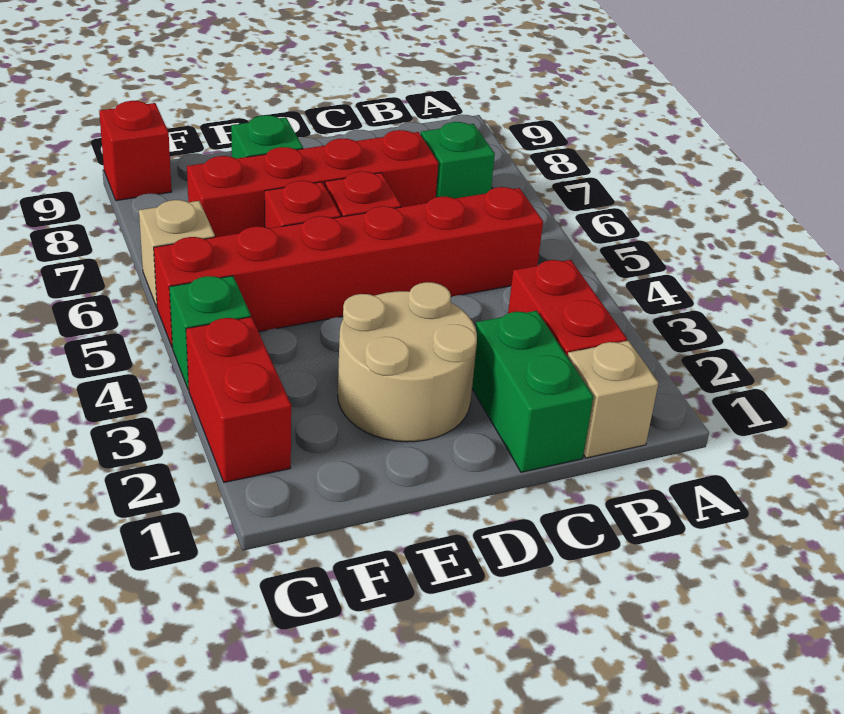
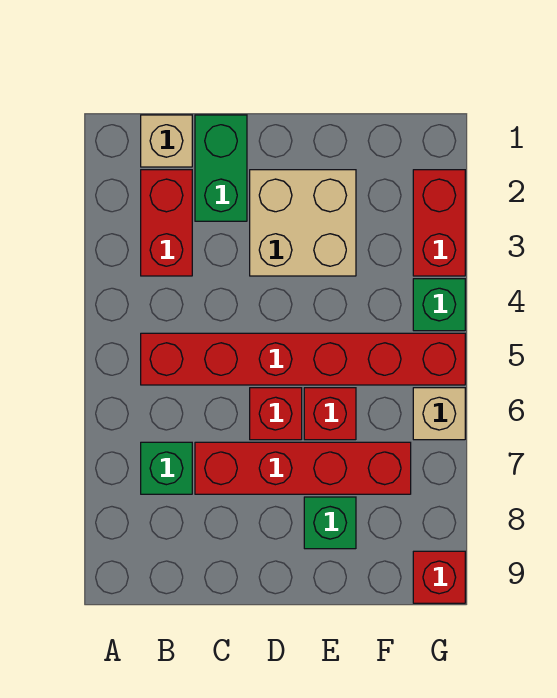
tan round brick D2:E3 level 1 -> tan brick D2:E3 level 1

